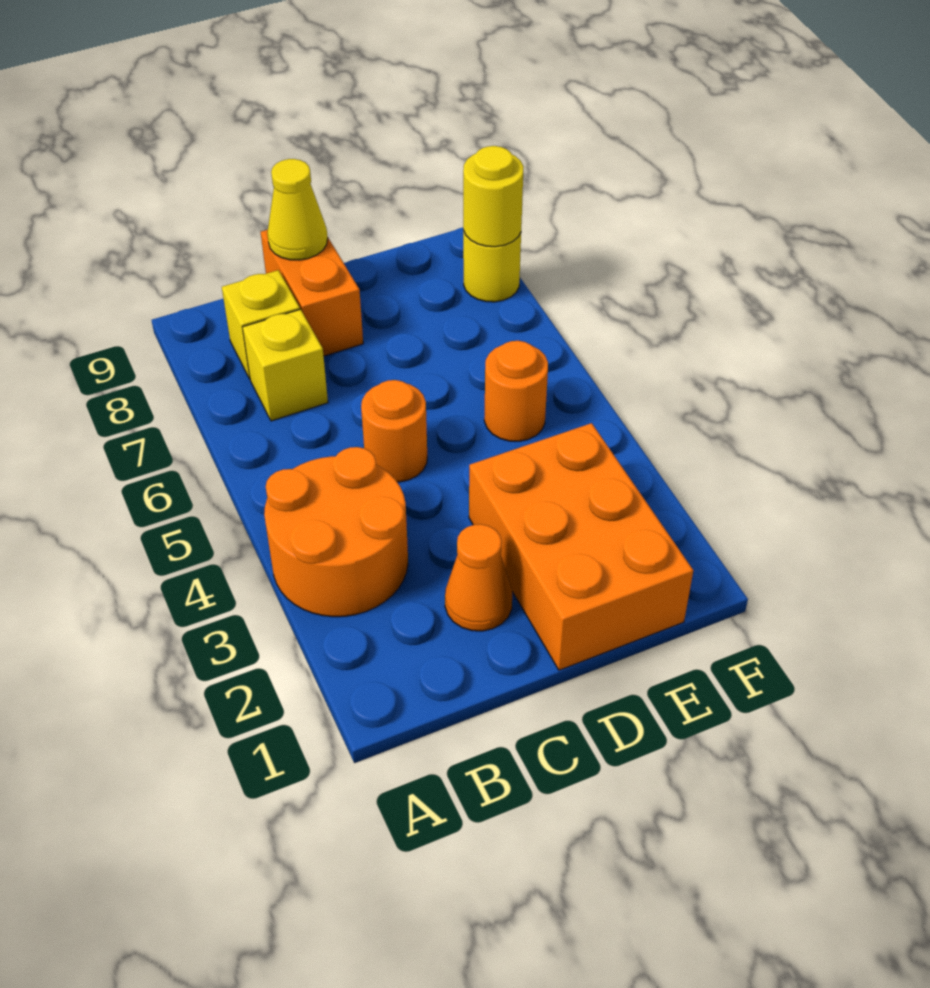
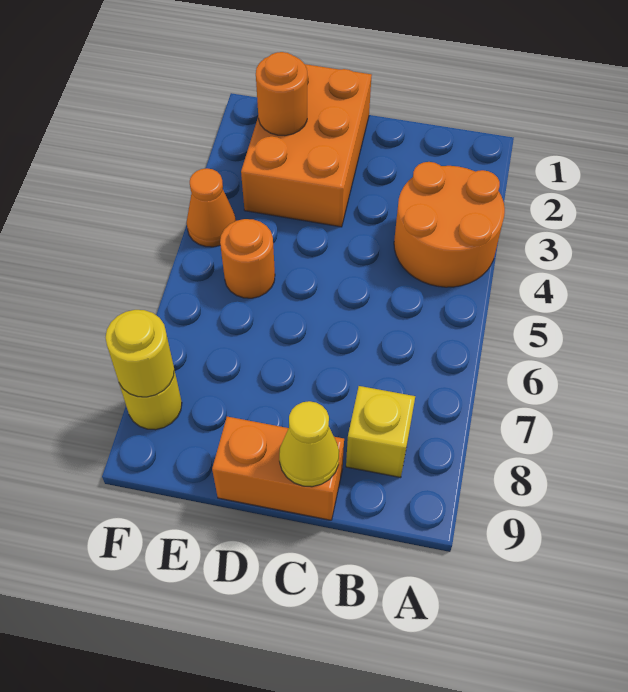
yellow brick B7 level 1 -> none
orange cone C2 level 1 -> orange cone F4 level 1
orange round brick C5 level 1 -> orange round brick E2 level 2
orange brick C8:C9 level 1 -> orange brick C9:D9 level 1

